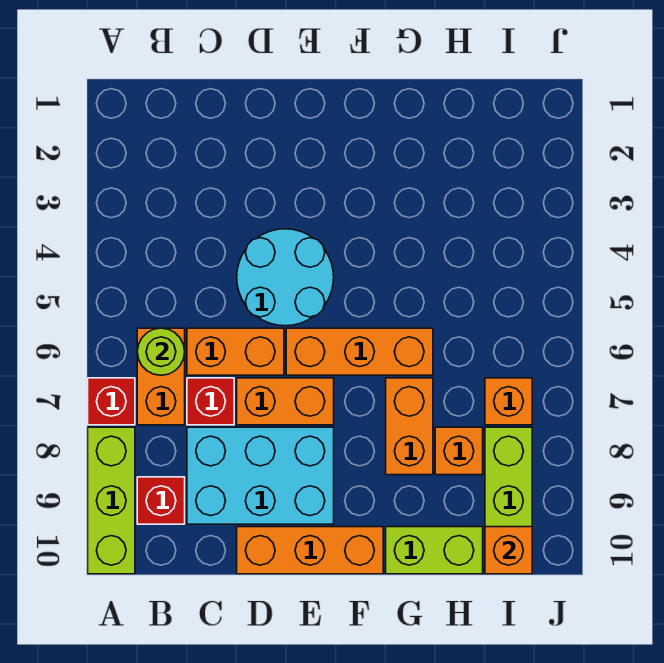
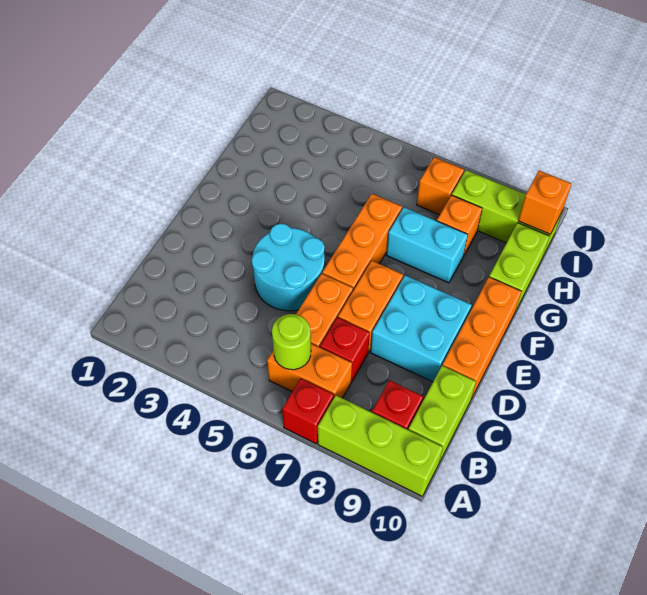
none -> lime brick B10:C10 level 1
cyan brick C8:E9 level 1 -> cyan brick D8:E9 level 1
orange brick G7:G8 level 1 -> cyan brick G7:G8 level 1

